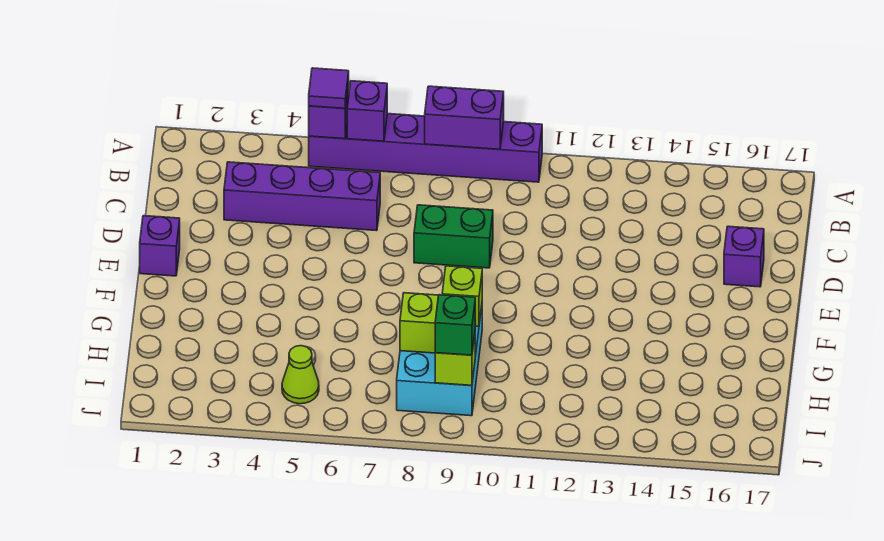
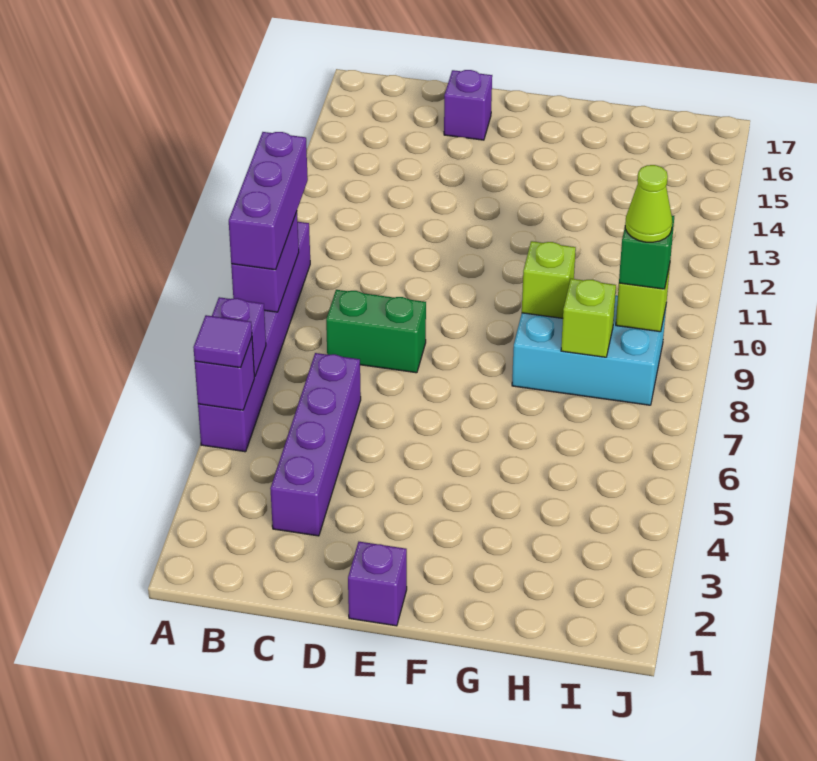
none -> purple brick A8:A10 level 3
green brick D8:D9 level 1 -> green brick C8:D8 level 1
lime cone I5 level 1 -> lime cone I9 level 4

